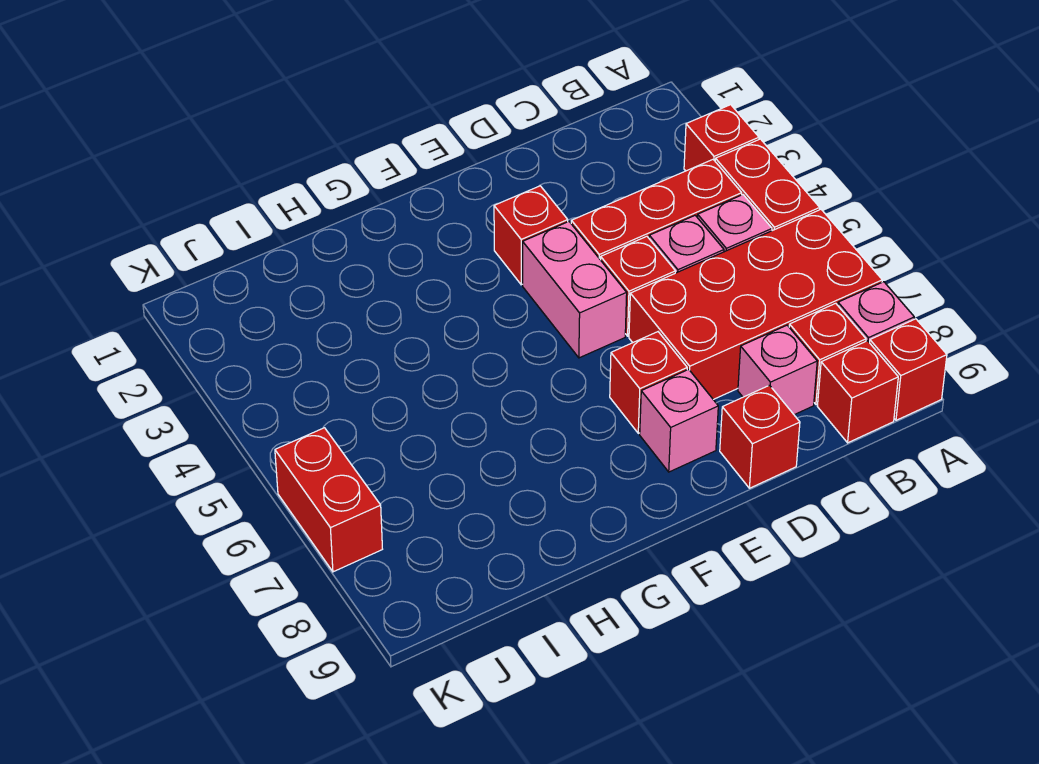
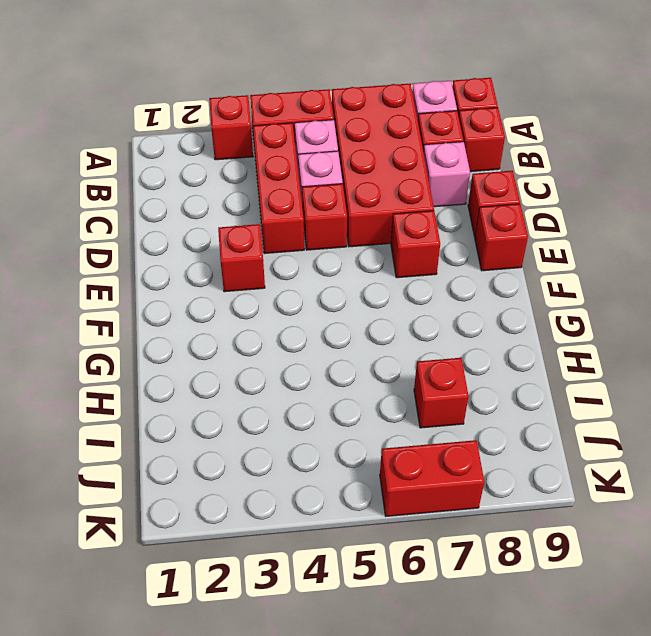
pink brick E4:E5 level 1 -> none
pink brick E8 level 1 -> none
none -> red brick E9 level 1
none -> red brick I7 level 1

